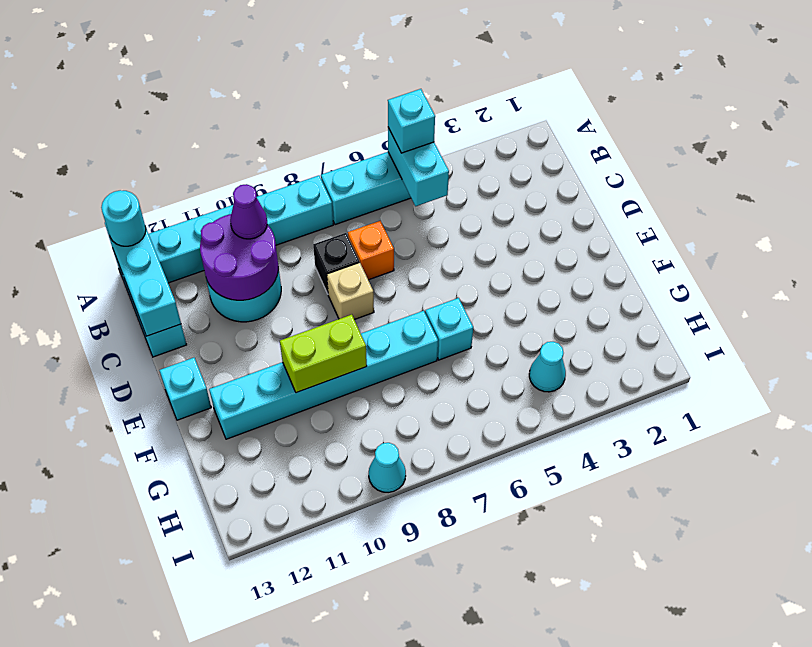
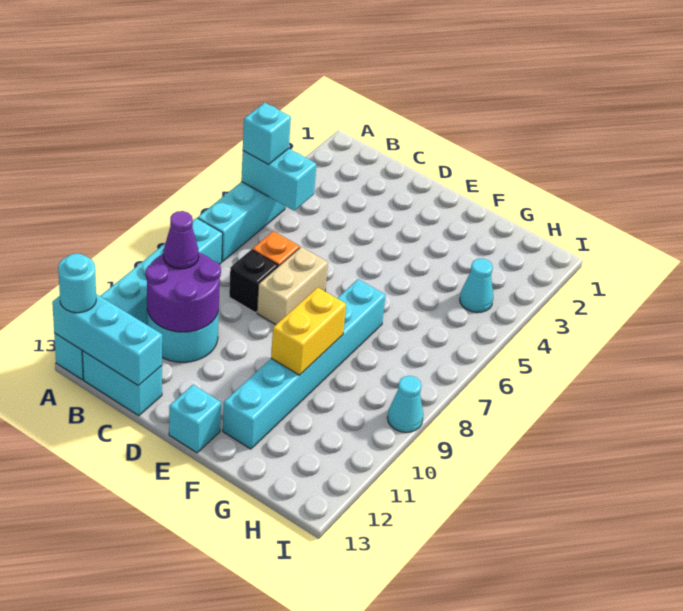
tan brick D8 level 1 -> tan brick D7:D8 level 1
cyan brick F6 level 1 -> none
lime brick F9:F10 level 2 -> yellow brick F9:F10 level 2

